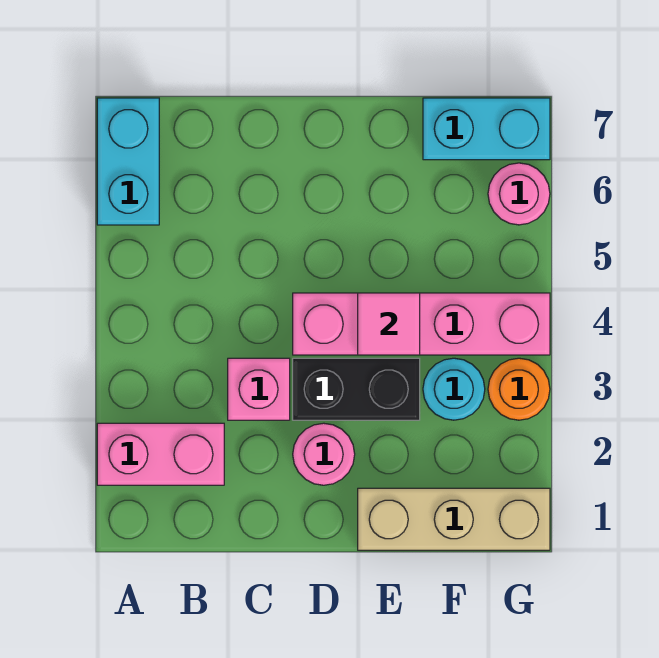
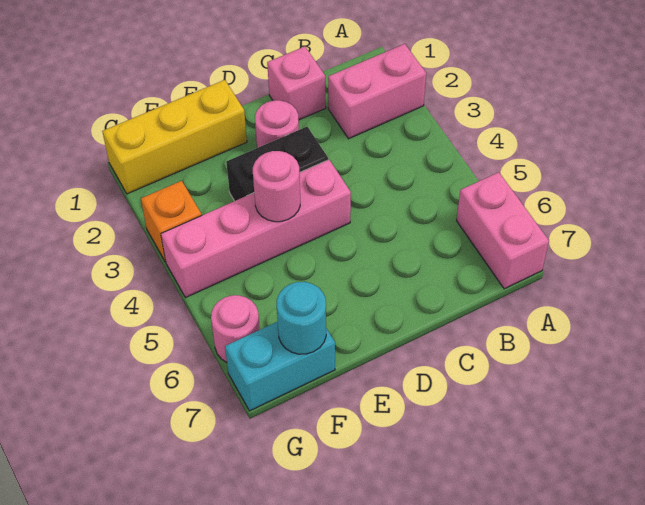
cyan brick A6:A7 level 1 -> pink brick A6:A7 level 1
pink brick C3 level 1 -> pink brick C1 level 1
tan brick E1:G1 level 1 -> yellow brick E1:G1 level 1
pink tile E4 level 2 -> pink round brick E4 level 2
cyan round brick F3 level 1 -> cyan round brick F7 level 2
orange round brick G3 level 1 -> orange brick G3 level 1

